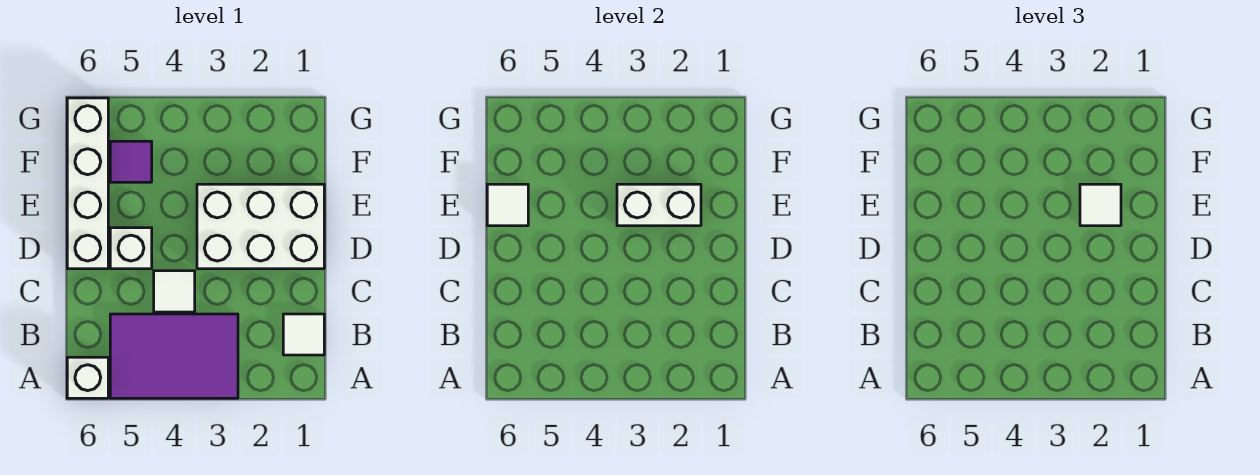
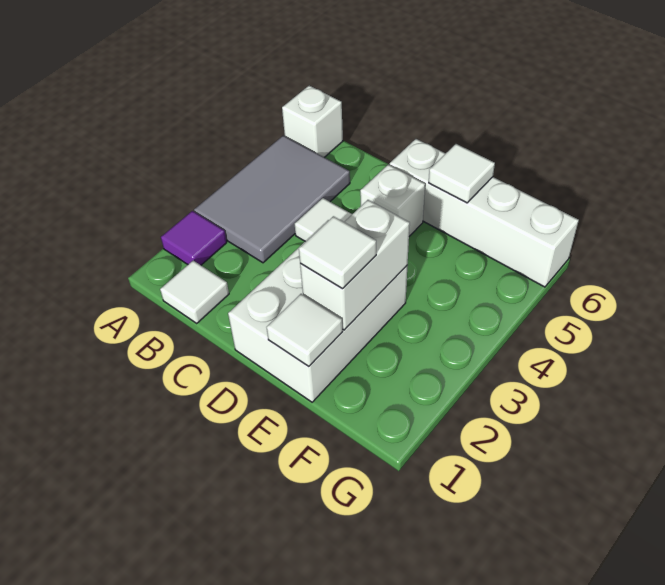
purple tile A3:B5 level 1 -> grey tile A3:B5 level 1
none -> white tile E1 level 2
purple tile F5 level 1 -> purple tile A2 level 1

